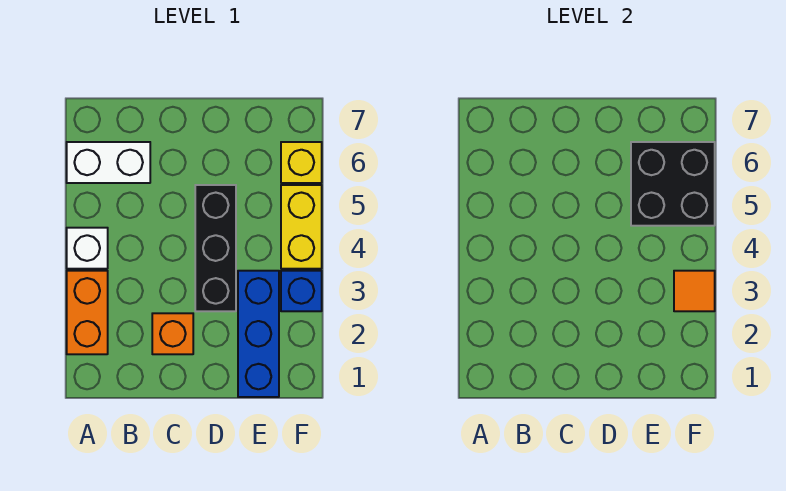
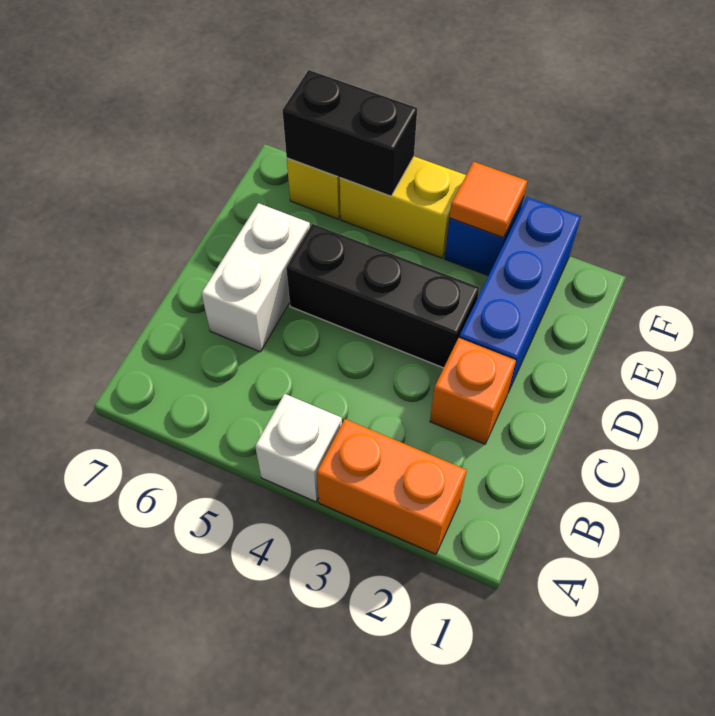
white brick A6:B6 level 1 -> white brick C6:D6 level 1
blue brick E1:E3 level 1 -> blue brick D2:F2 level 1
black brick E5:F6 level 2 -> black brick F5:F6 level 2

